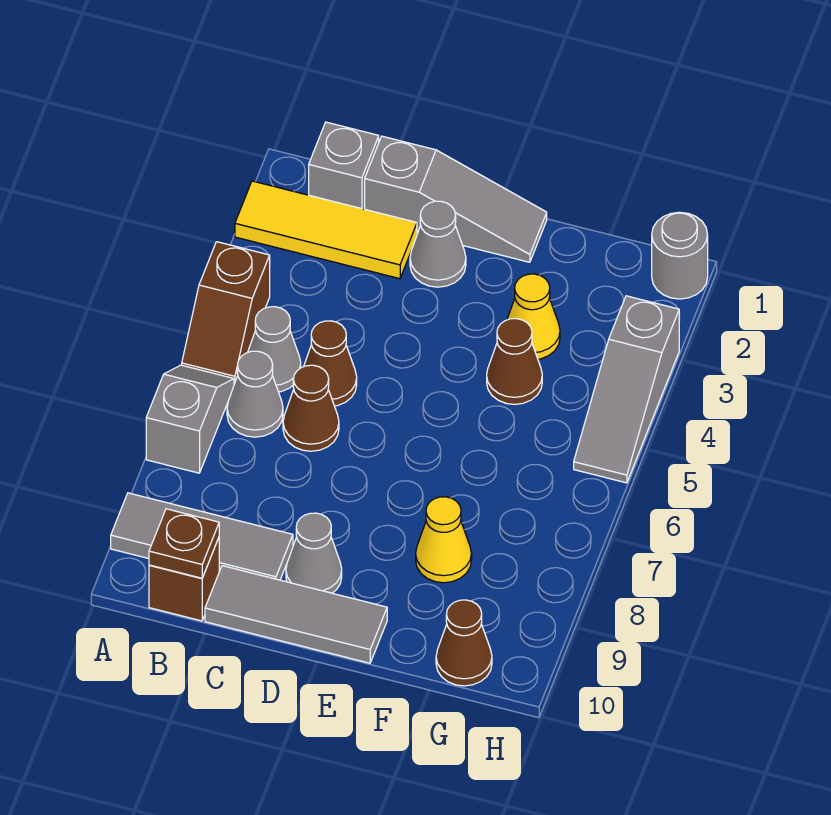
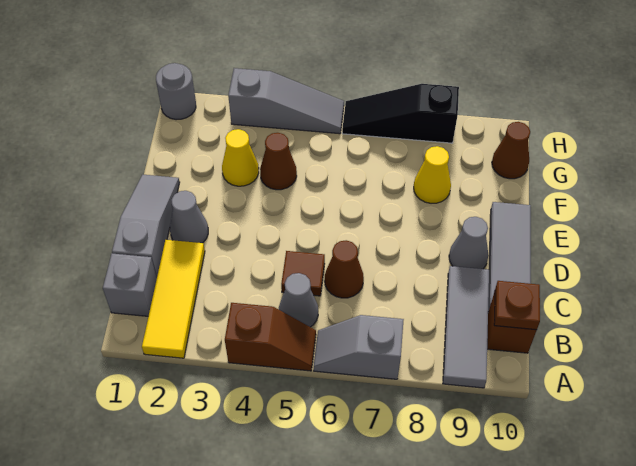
grey cone B6 level 1 -> none
brown cone C5 level 1 -> brown tile C5 level 1
none -> black slope H6:H8 level 1 top 8

